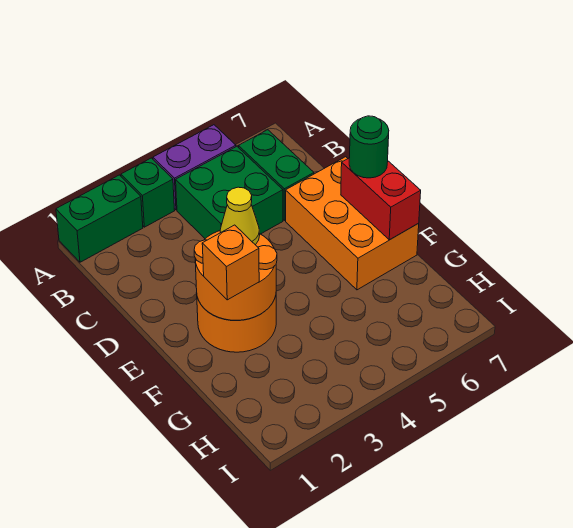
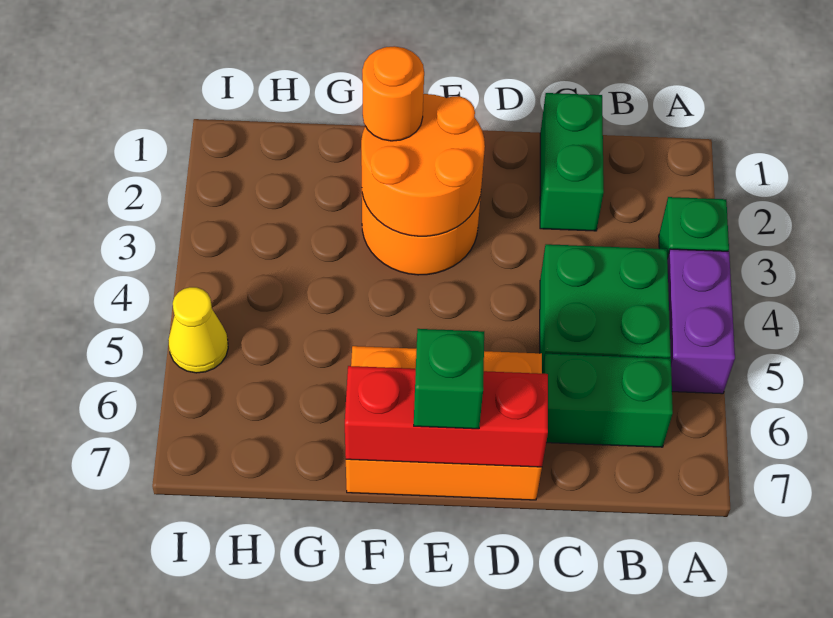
green brick A1:A2 level 1 -> green brick C1:C2 level 1
yellow cone E3 level 3 -> yellow cone I5 level 1
red brick E7:F7 level 2 -> red brick D7:F7 level 2
green round brick E7 level 3 -> green brick E7 level 3
orange brick F2 level 3 -> orange round brick F2 level 3

